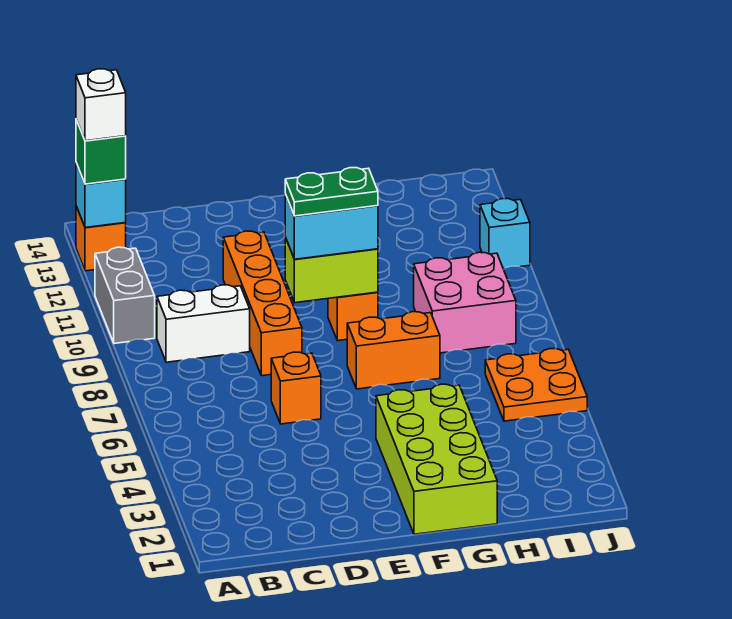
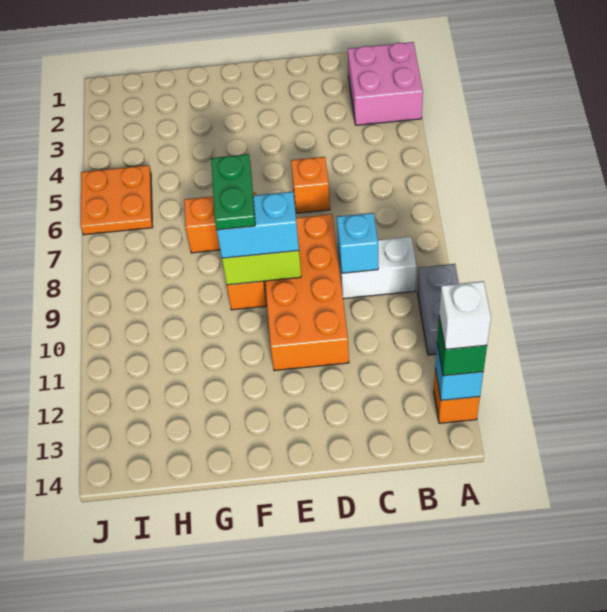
orange brick D8:D11 level 1 -> orange brick D8:E11 level 1
green plate E9:F9 level 4 -> green plate F8:F9 level 4
lime brick F1:G4 level 1 -> none
pink brick H8:I9 level 1 -> pink brick A2:B3 level 1
cyan brick J11 level 1 -> cyan brick C9 level 2

